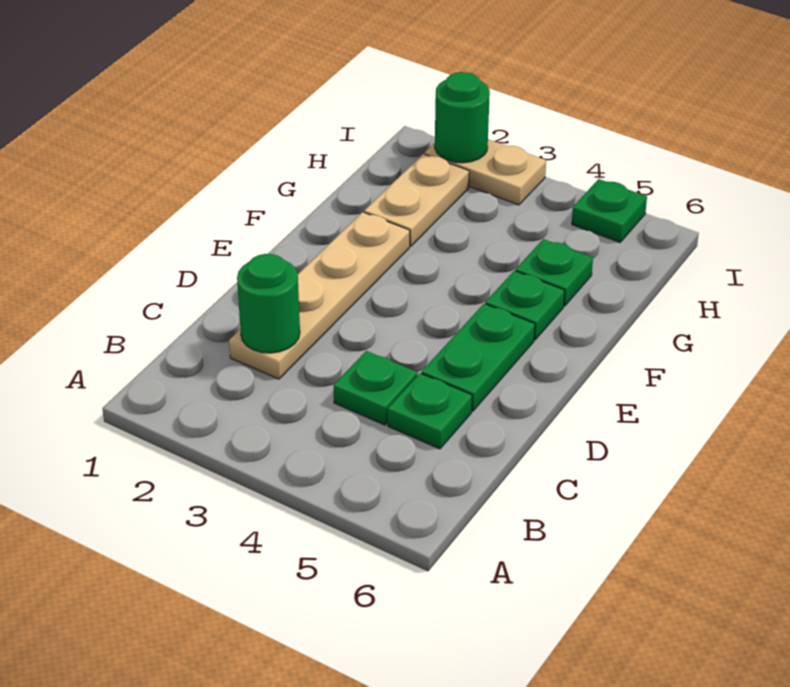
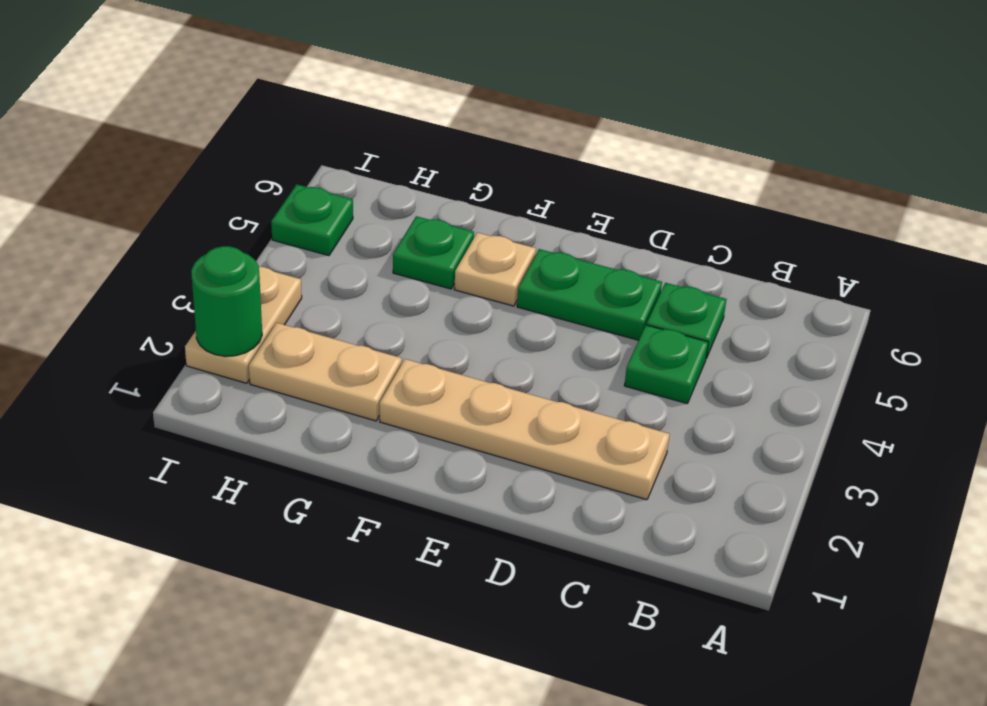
green round brick C2 level 2 -> none
green plate F5 level 1 -> tan plate F5 level 1

